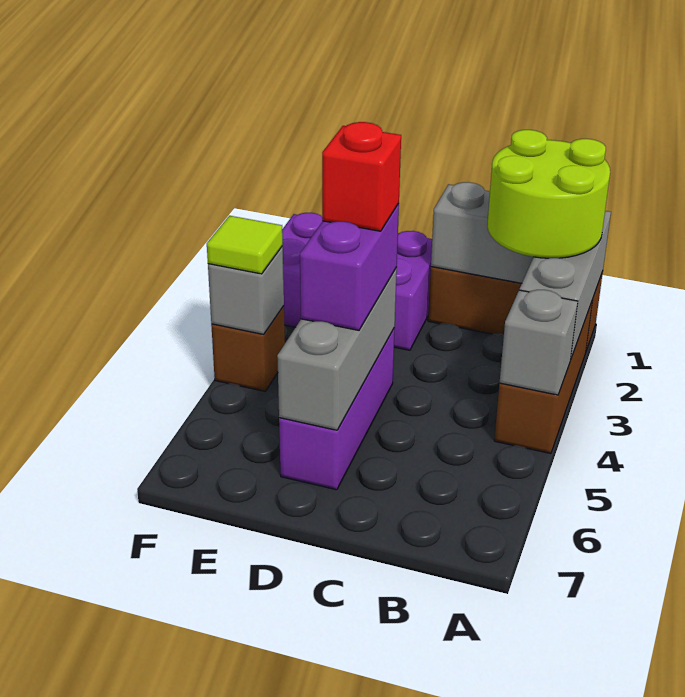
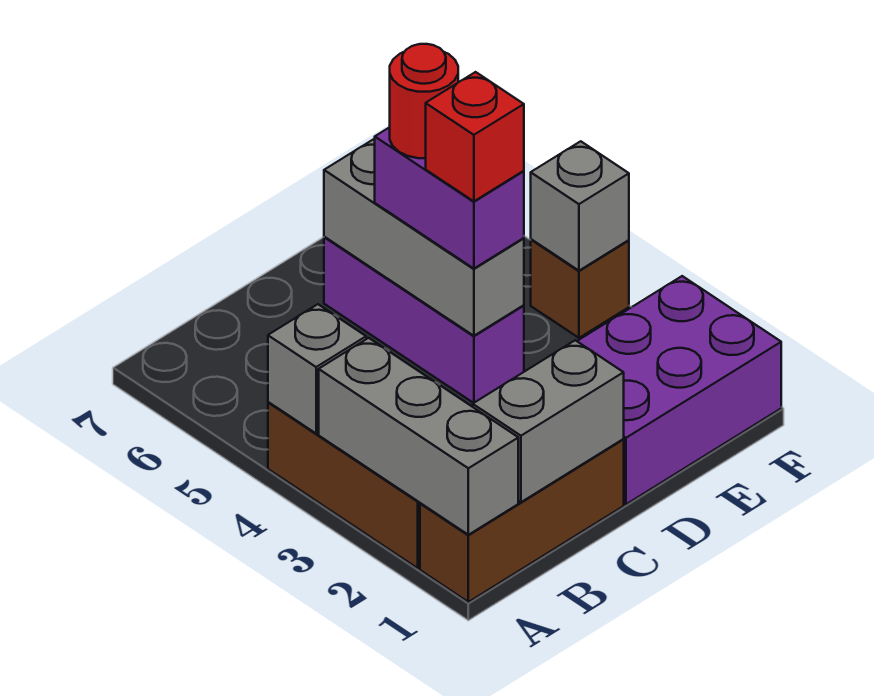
lime round brick A1:B2 level 3 -> none
none -> red round brick D5 level 4
lime tile F4 level 3 -> none

